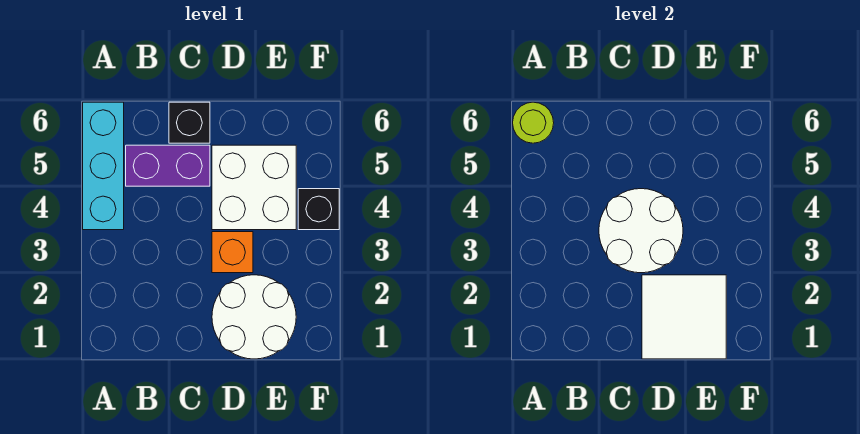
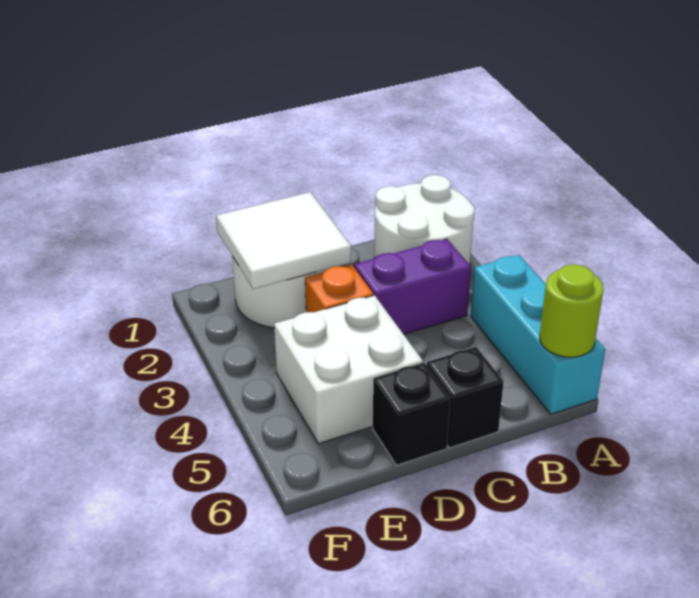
purple brick B5:C5 level 1 -> purple brick B3:C3 level 1
white round brick C3:D4 level 2 -> white round brick A1:B2 level 1
black brick F4 level 1 -> black brick D6 level 1

